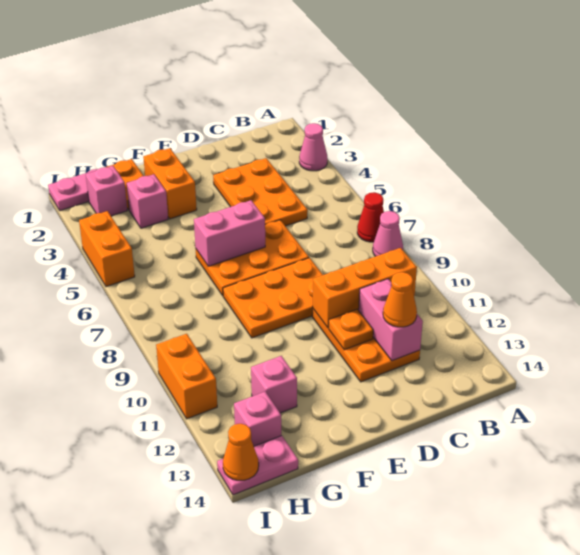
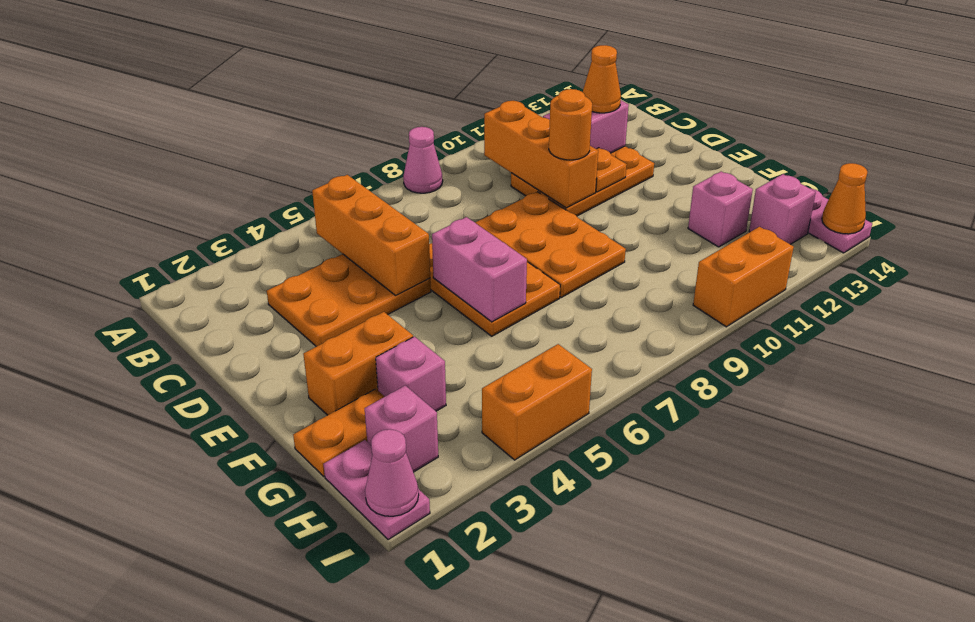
pink cone A3 level 1 -> pink cone I1 level 2
red cone A7 level 1 -> none
none -> orange brick B5:D5 level 2
none -> orange round brick D10 level 3

